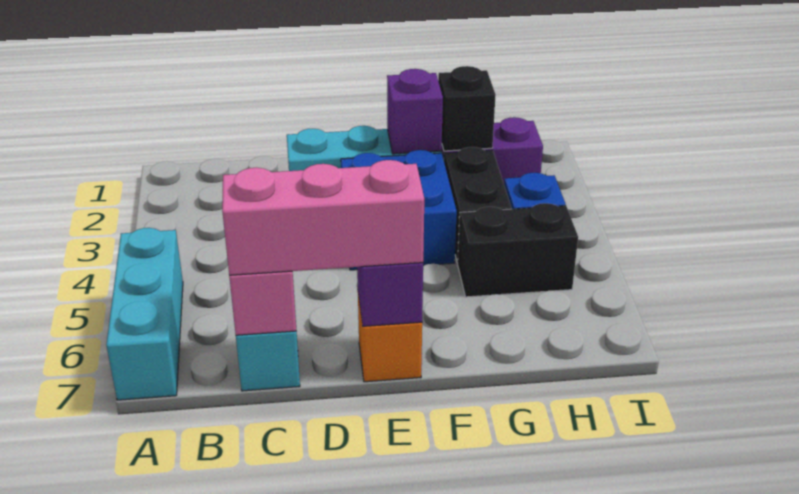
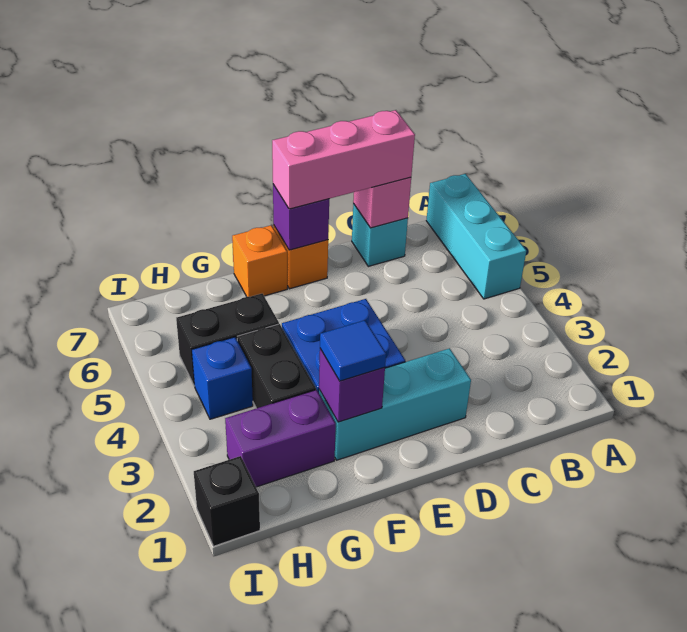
none -> blue tile F2 level 3
none -> orange brick F7 level 1
black brick G2 level 2 -> black brick I1 level 1

